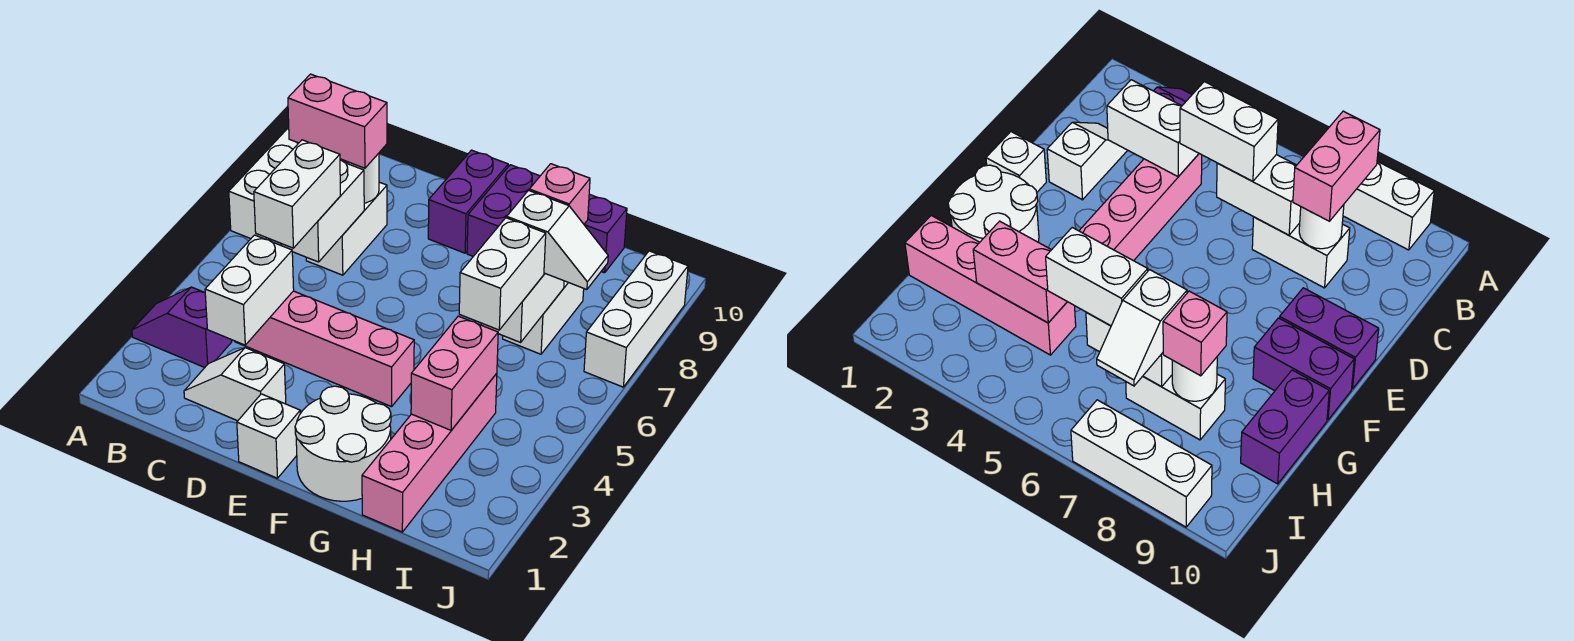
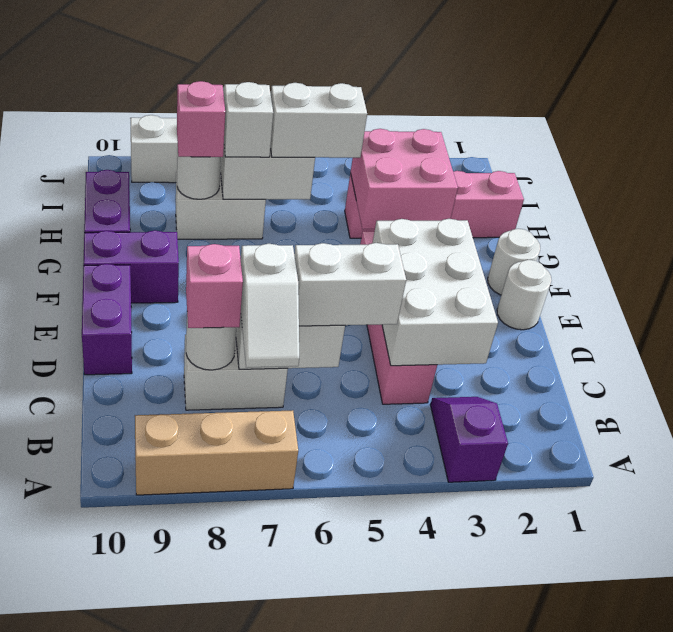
purple slope A3:B3 level 1 top B -> purple slope A3:B3 level 1 top A
white brick A7:A9 level 1 -> tan brick A7:A9 level 1
pink brick B8:C8 level 3 -> pink brick C8 level 3
white slope C2:D2 level 1 top D -> white slope B7:C7 level 3 top C
white brick C3:C4 level 2 -> white brick C3:E4 level 2
white brick E1 level 1 -> white round brick E1 level 1
purple brick E9:E10 level 1 -> purple brick D10:E10 level 1
white round brick F1:G2 level 1 -> white round brick F1 level 1
pink brick H3:H4 level 2 -> pink brick G3:H4 level 2

